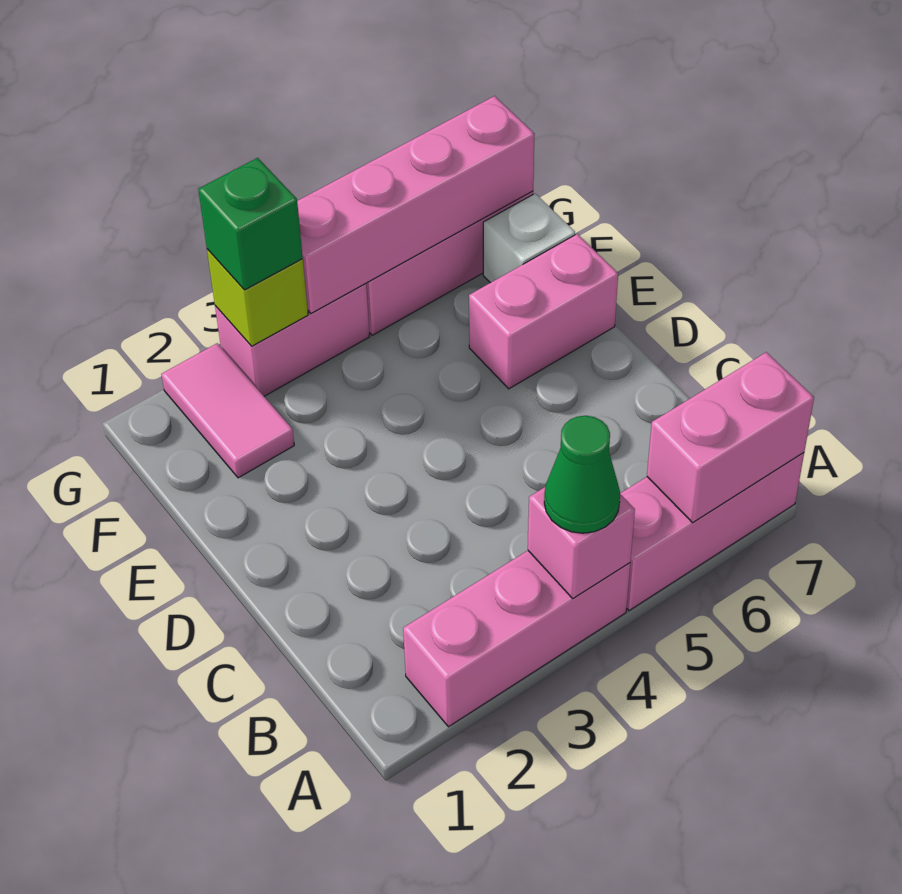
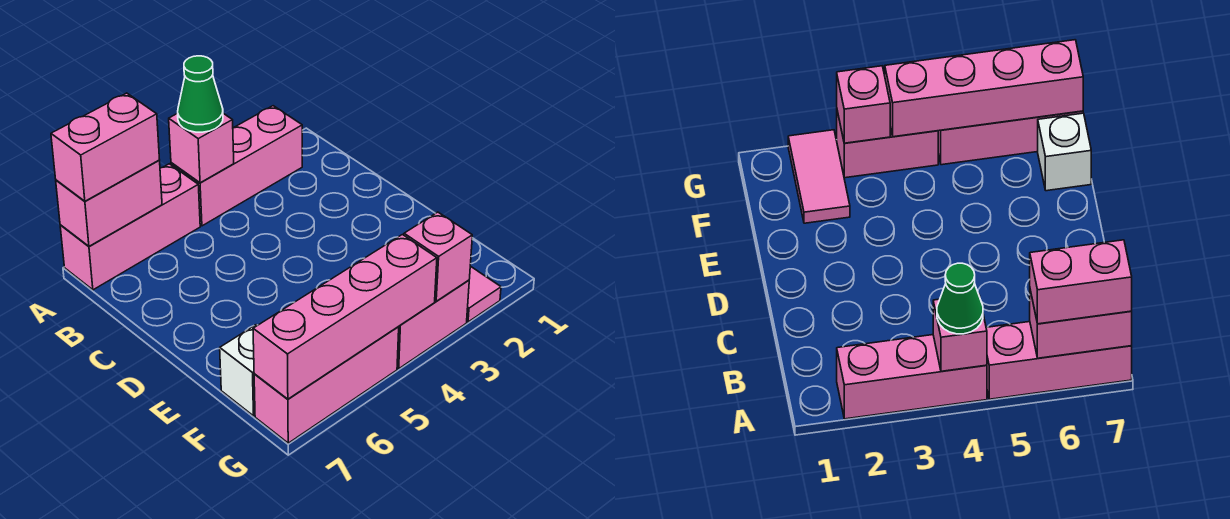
pink brick E6:E7 level 1 -> pink brick A6:A7 level 3
lime brick G3 level 2 -> pink brick G3 level 2
green brick G3 level 3 -> none

